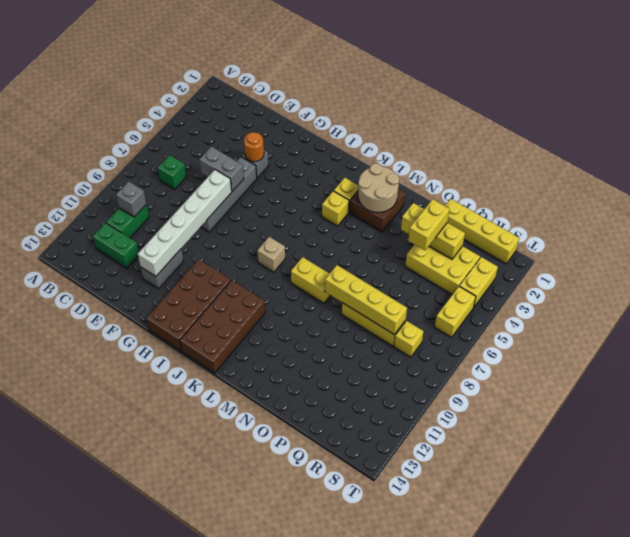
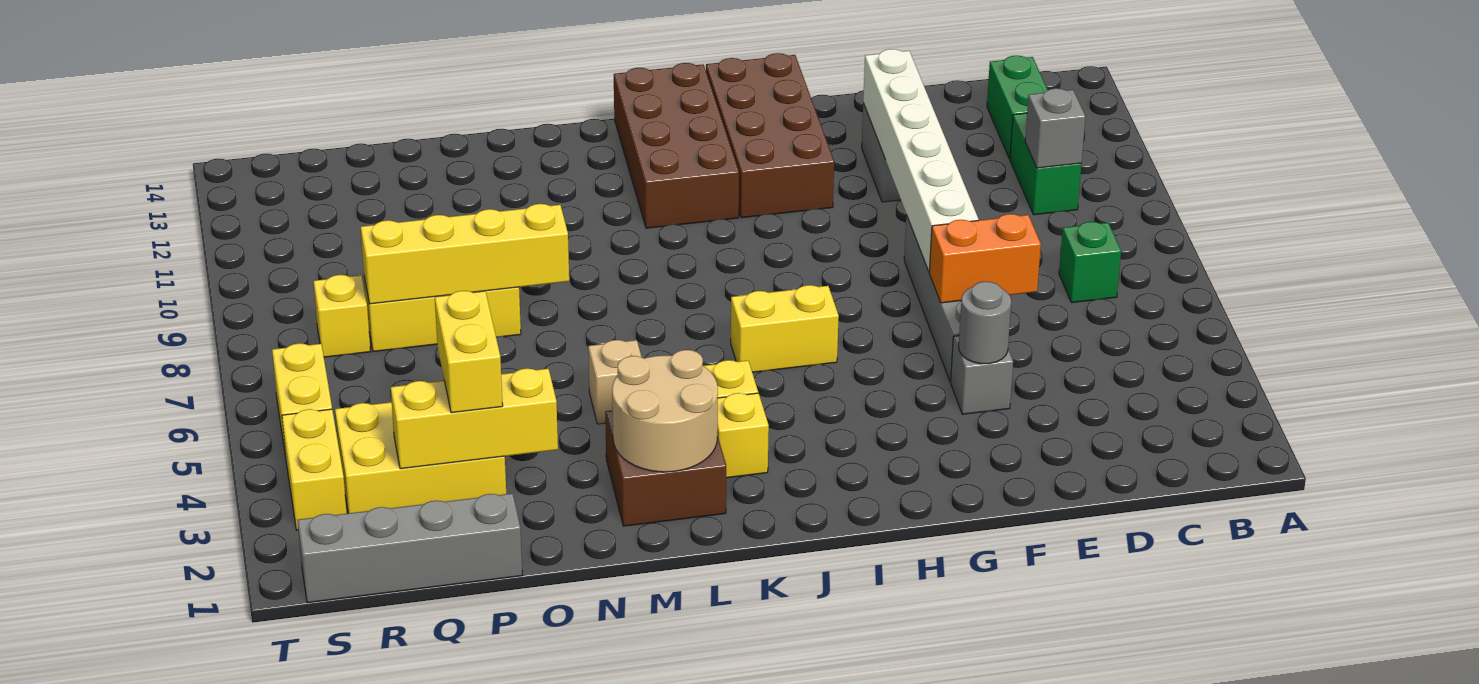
green brick C12:D12 level 1 -> green brick C12:C13 level 1
grey brick E6:F6 level 2 -> orange brick E6:F6 level 2
orange round brick F4 level 2 -> grey round brick F4 level 2
tan brick J8 level 1 -> tan brick M5 level 1
yellow brick L8:M8 level 1 -> yellow brick I6:J6 level 1
yellow brick P1:S1 level 1 -> grey brick P1:S1 level 1

